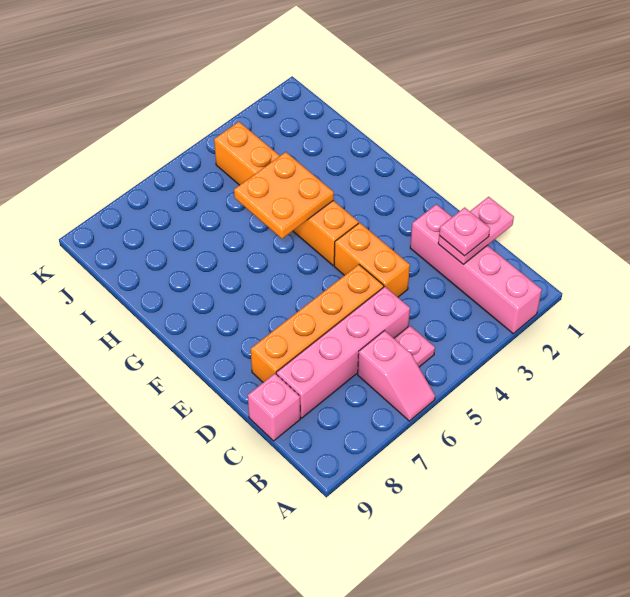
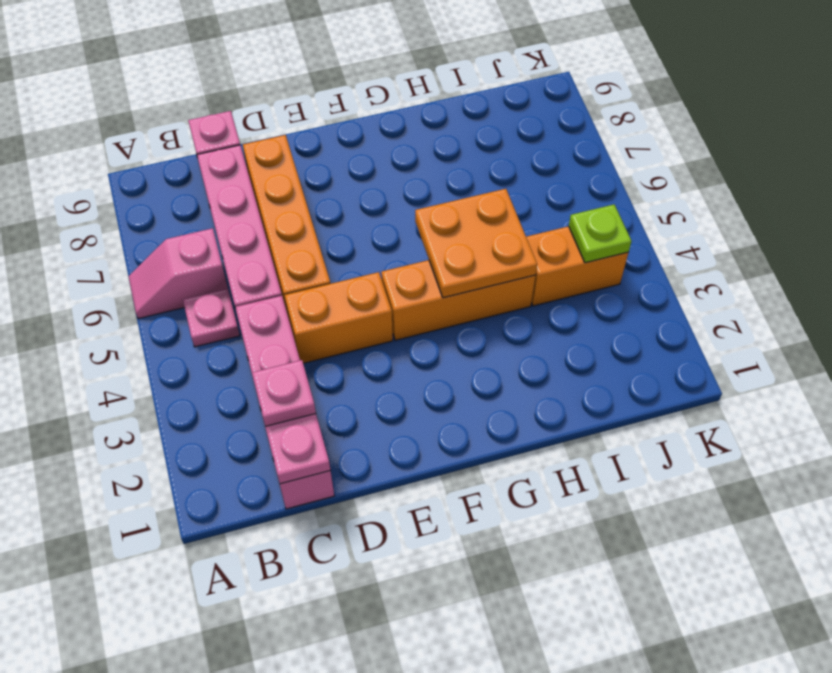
pink brick A2:D2 level 1 -> pink brick C1:C4 level 1
none -> lime plate J4 level 2

